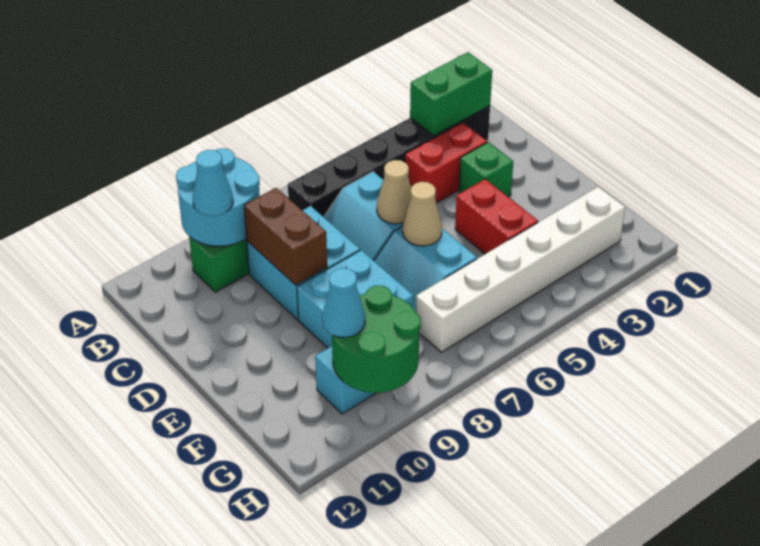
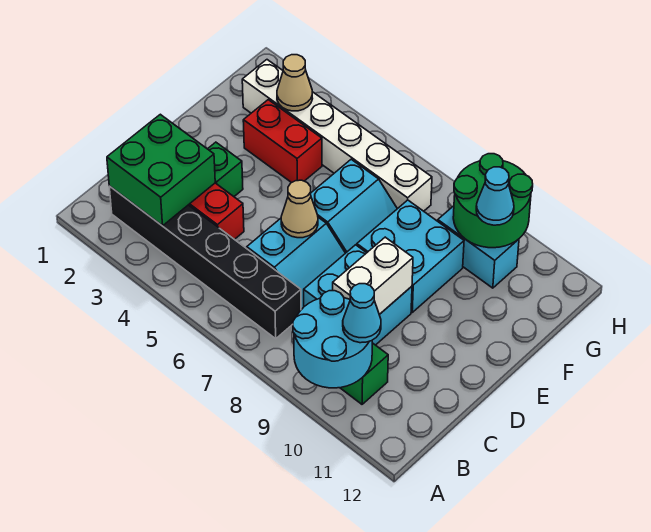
green brick B2:B3 level 2 -> green brick B2:C3 level 2
brown brick C9:D9 level 2 -> white brick C9:D9 level 2
red brick E4:F4 level 1 -> red brick F3:F4 level 1
tan cone E6 level 2 -> tan cone G3 level 2

